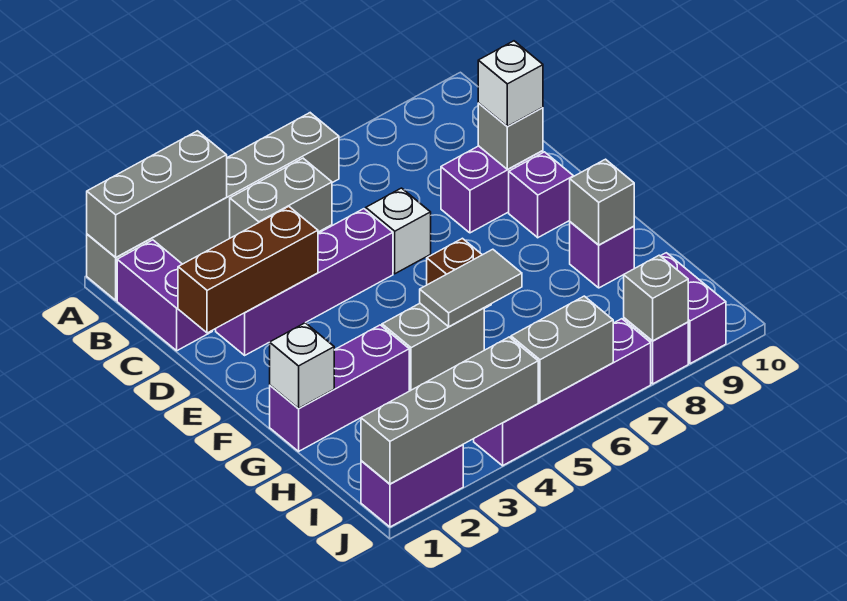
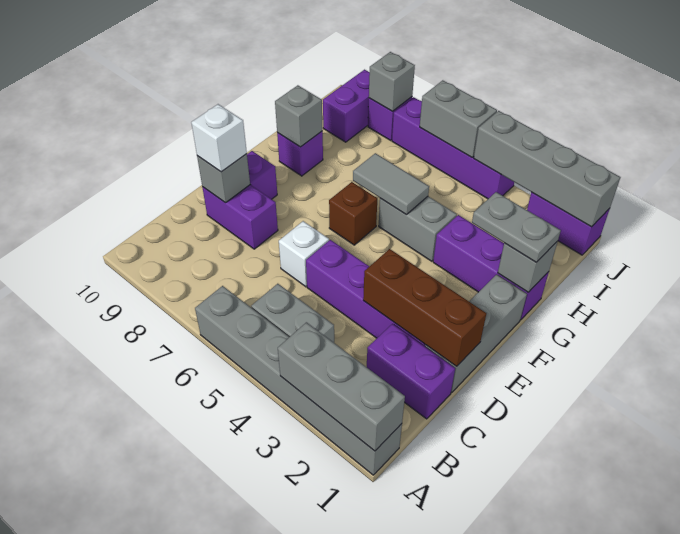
purple brick B1:C1 level 1 -> purple brick C1:C2 level 1
none -> grey brick D1:F1 level 1
white brick G1 level 2 -> grey brick G1 level 2
none -> grey plate G1:G2 level 3

